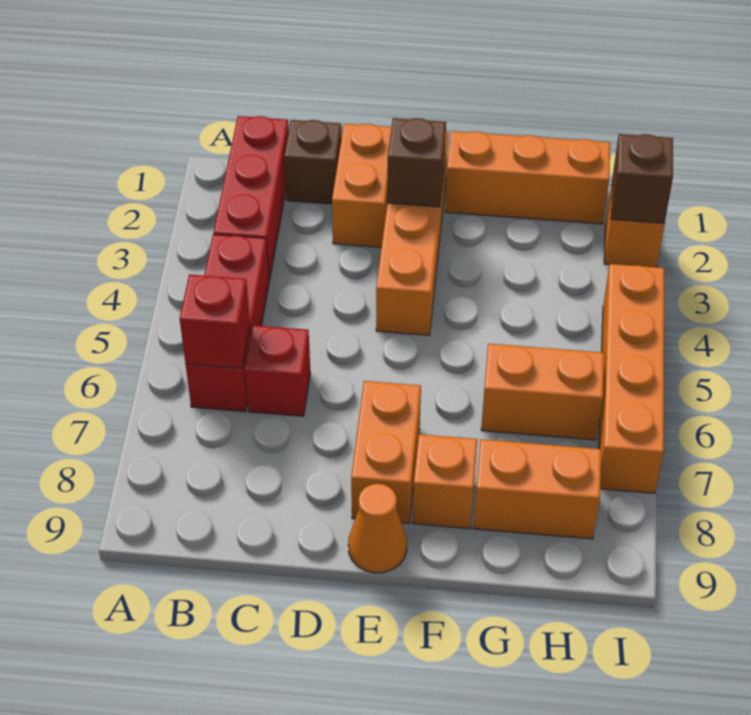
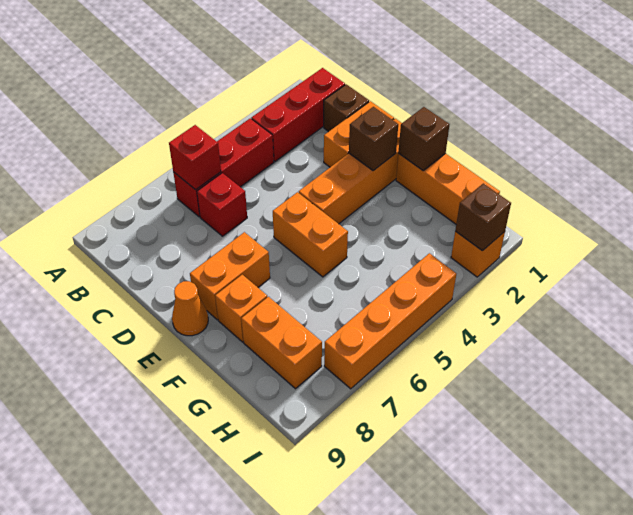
none -> brown brick F1 level 2
orange brick G6:H6 level 1 -> orange brick E5:F5 level 1

